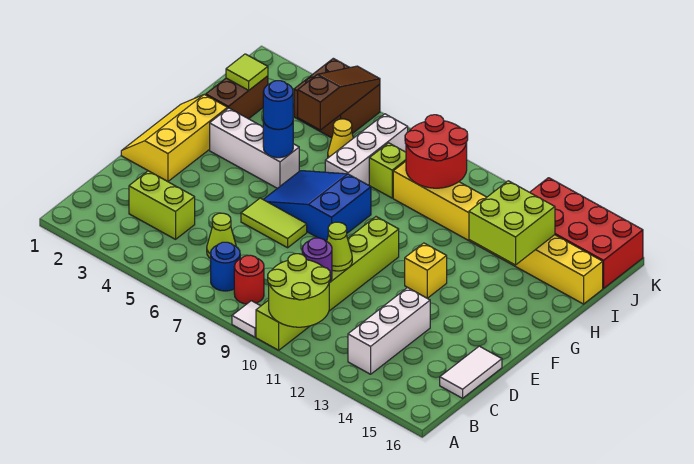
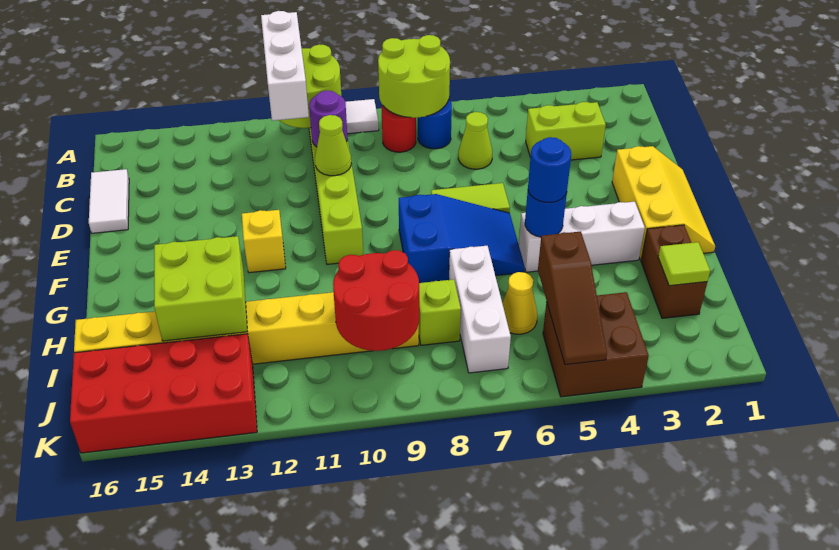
none -> lime round brick A7:B8 level 2
white brick B13:D13 level 1 -> white brick A11:C11 level 3

